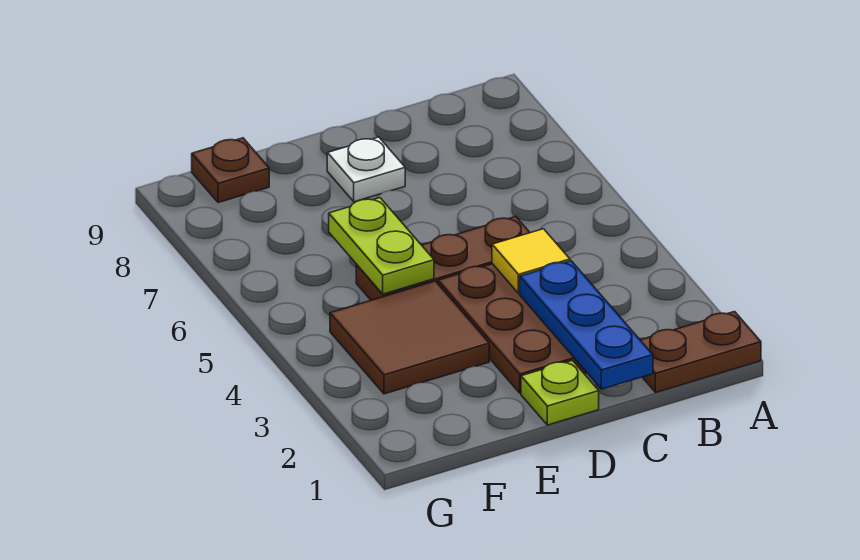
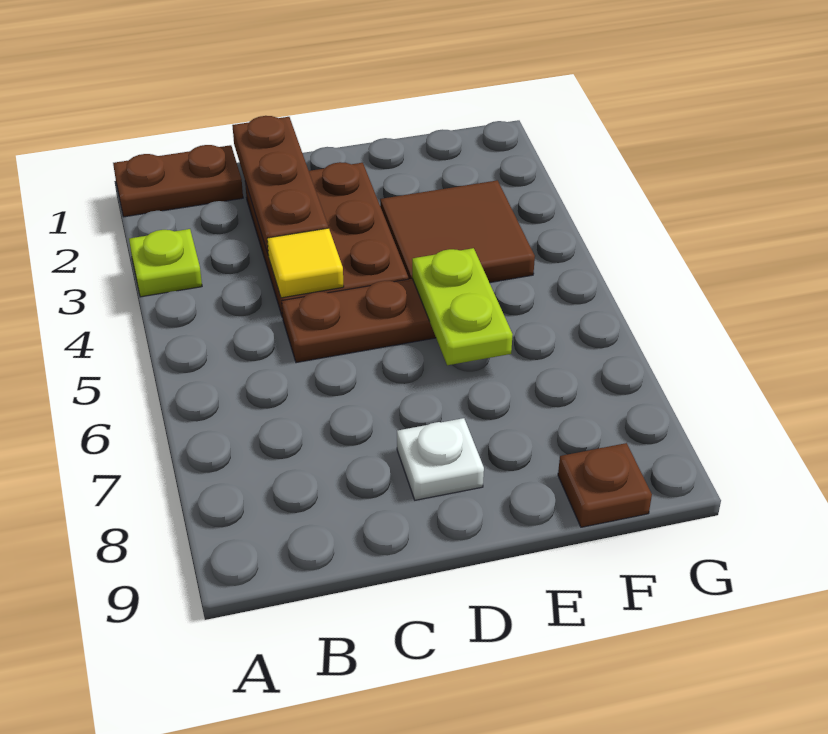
blue plate C1:C3 level 2 -> brown plate C1:C3 level 2
lime plate D1 level 1 -> lime plate A3 level 1

